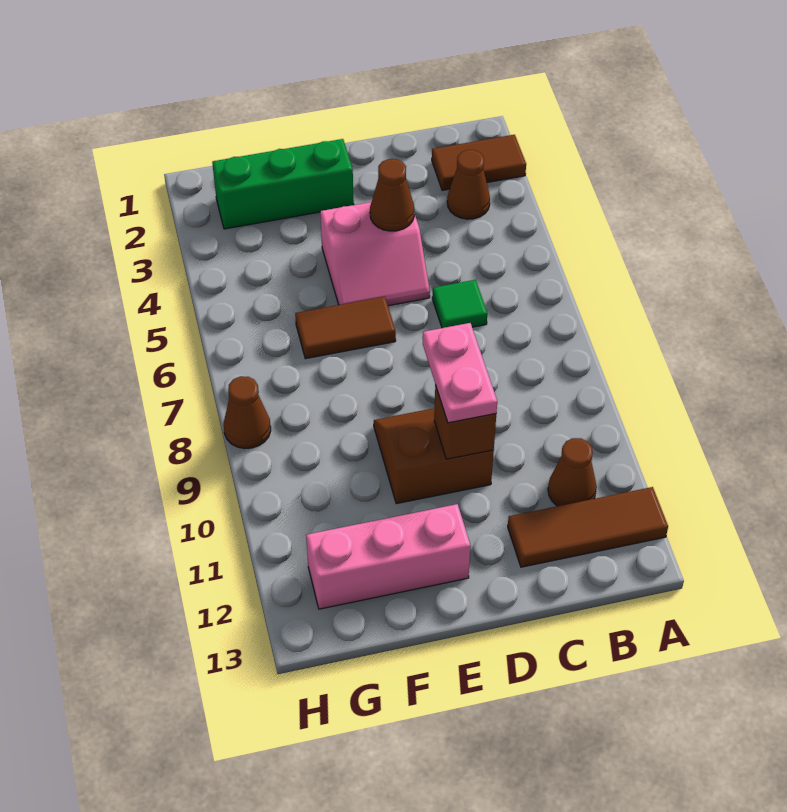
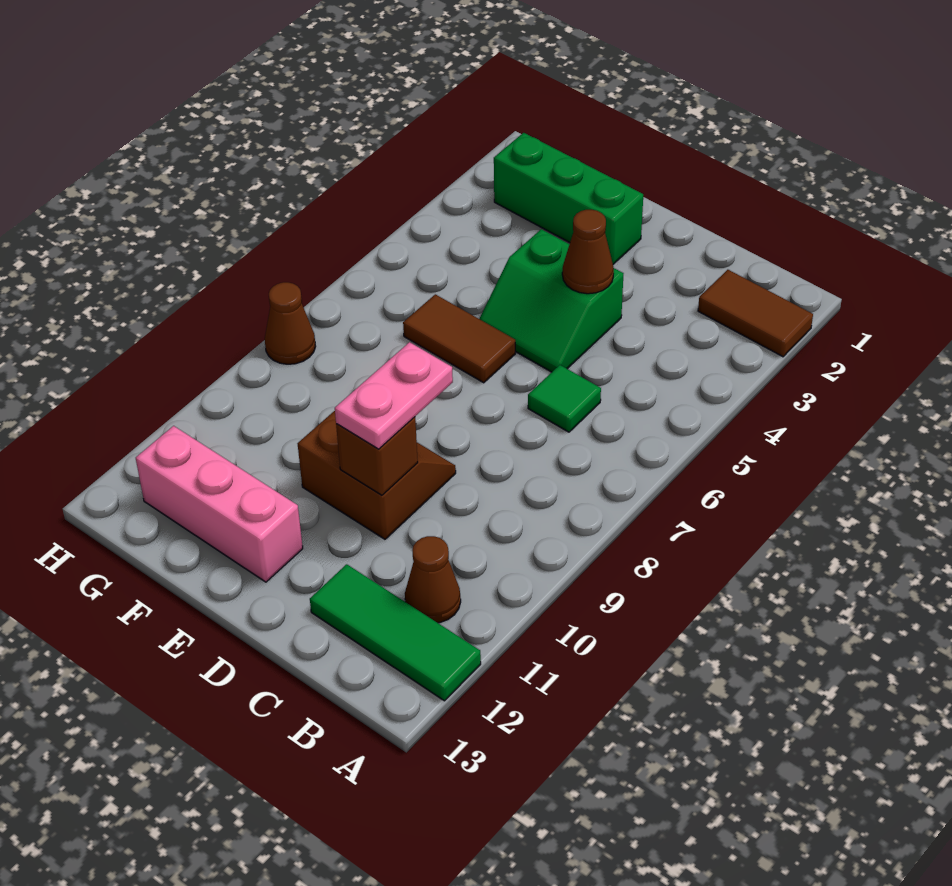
brown tile A12:C12 level 1 -> green tile A12:C12 level 1
brown cone B3 level 1 -> none
pink slope D4:E5 level 1 top 4 -> green slope D4:E5 level 1 top 4

